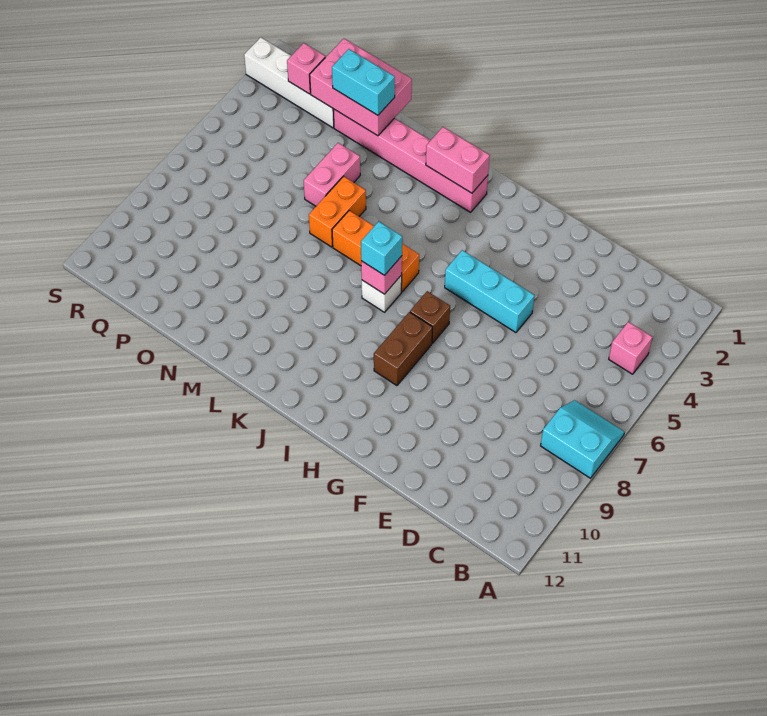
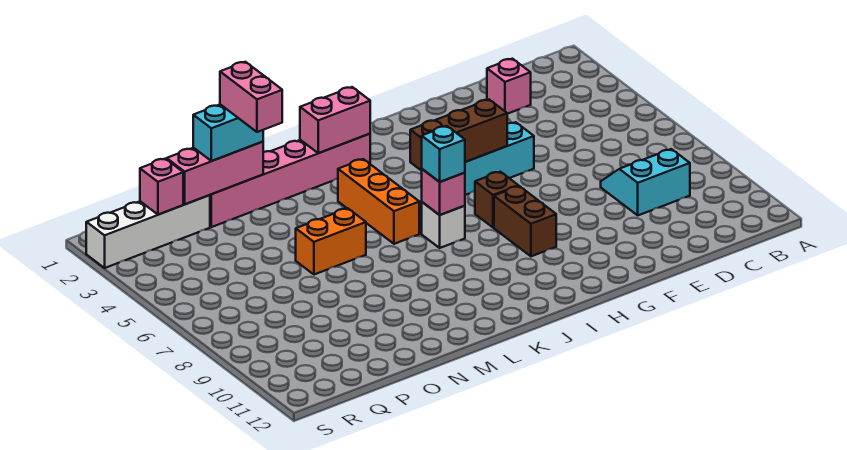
cyan slope A7:B8 level 1 top 8 -> cyan slope C8:D9 level 1 top 9
pink brick B4 level 1 -> pink brick D2 level 1
none -> brown brick G5:I5 level 2
orange brick J6:L6 level 1 -> orange brick K4:K6 level 1
orange brick M5:M6 level 1 -> orange brick M6:N6 level 1
pink brick N1:P2 level 2 -> pink brick N2:P2 level 2
pink brick N4:N5 level 1 -> pink brick N2:N3 level 4

